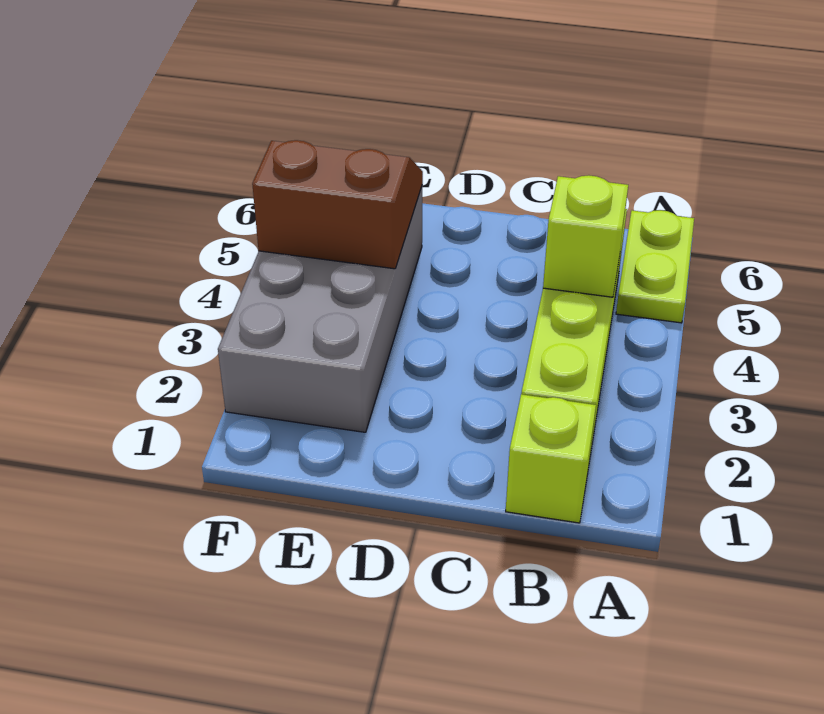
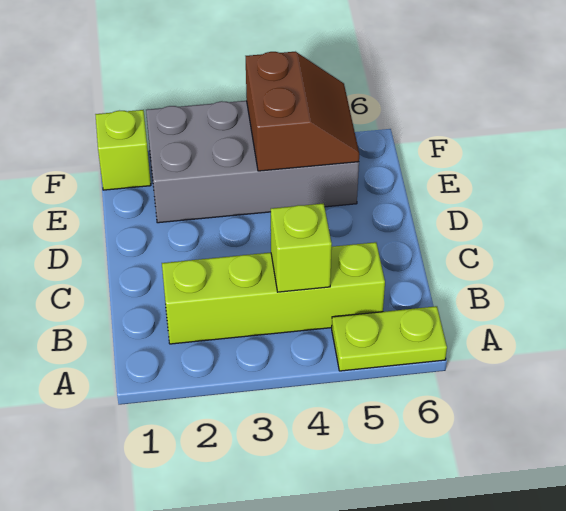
lime brick B1 level 1 -> lime brick F1 level 1

